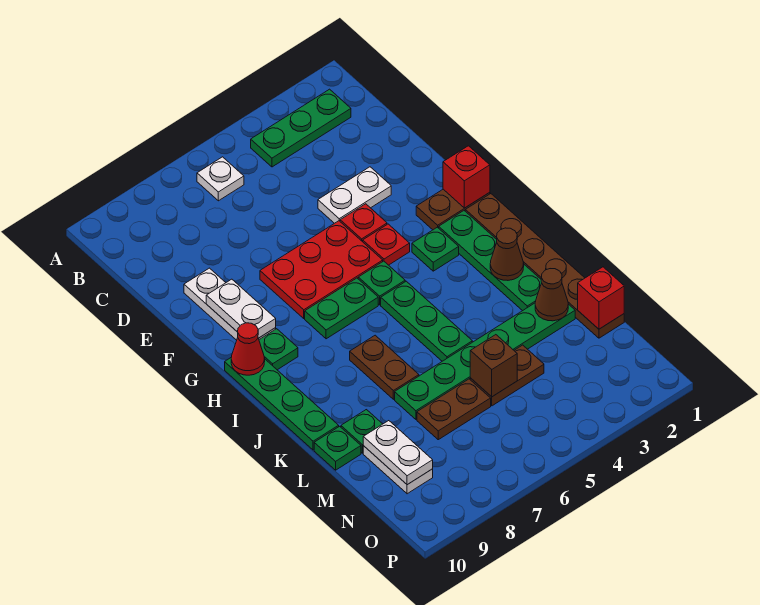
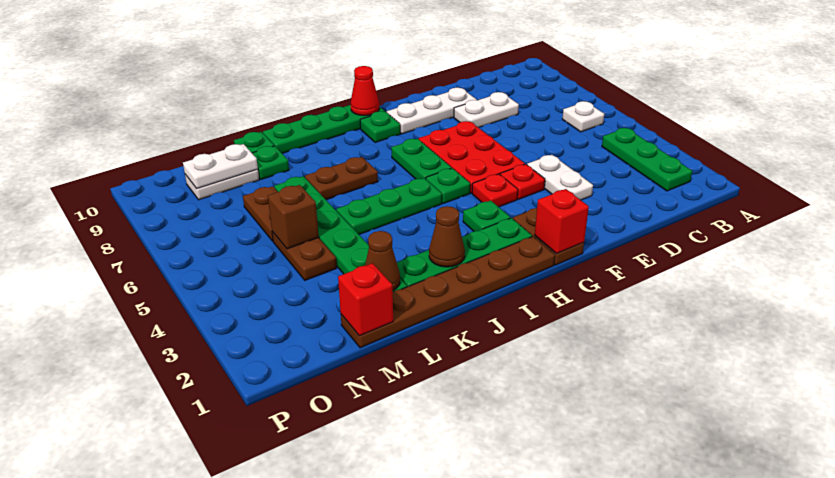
white plate F9:G9 level 2 -> white plate D8:E8 level 1

